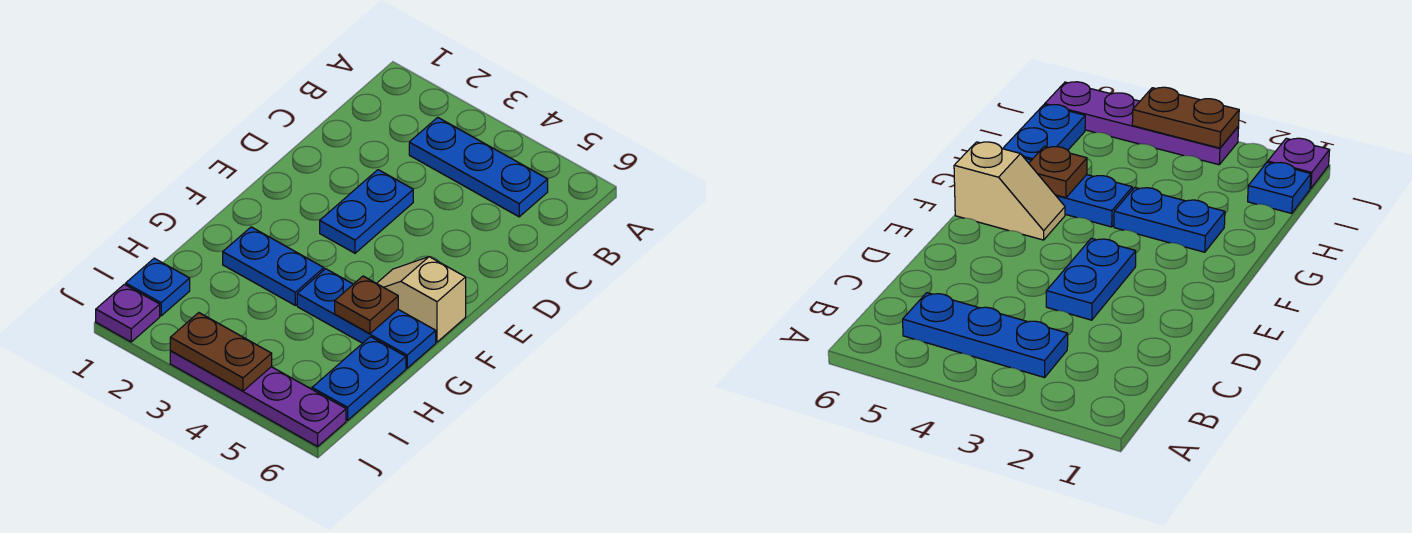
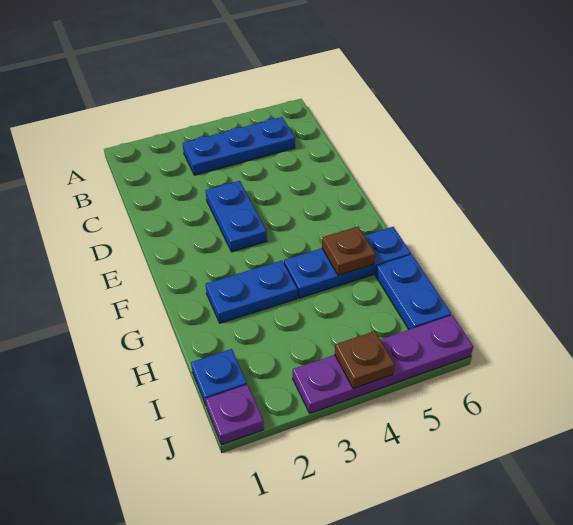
tan slope F5:F6 level 1 top 6 -> none
brown plate J3:J4 level 2 -> brown plate J4 level 2

